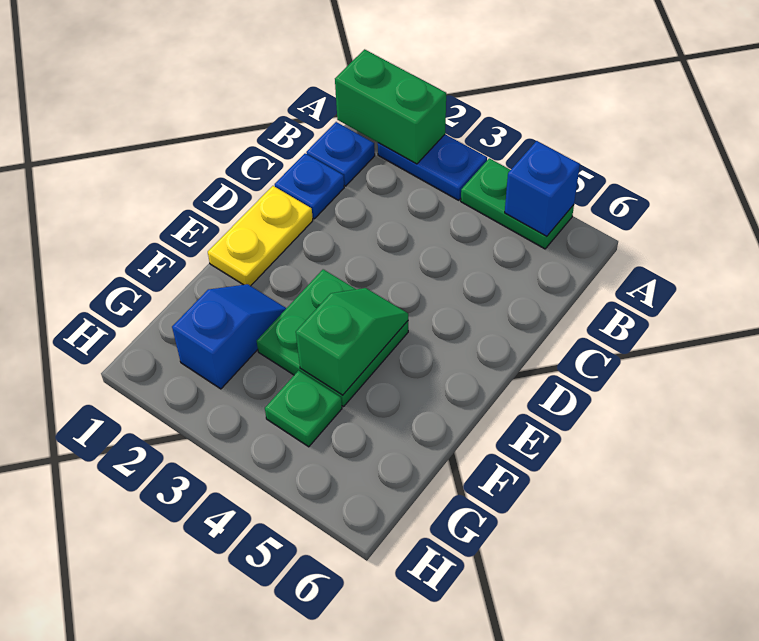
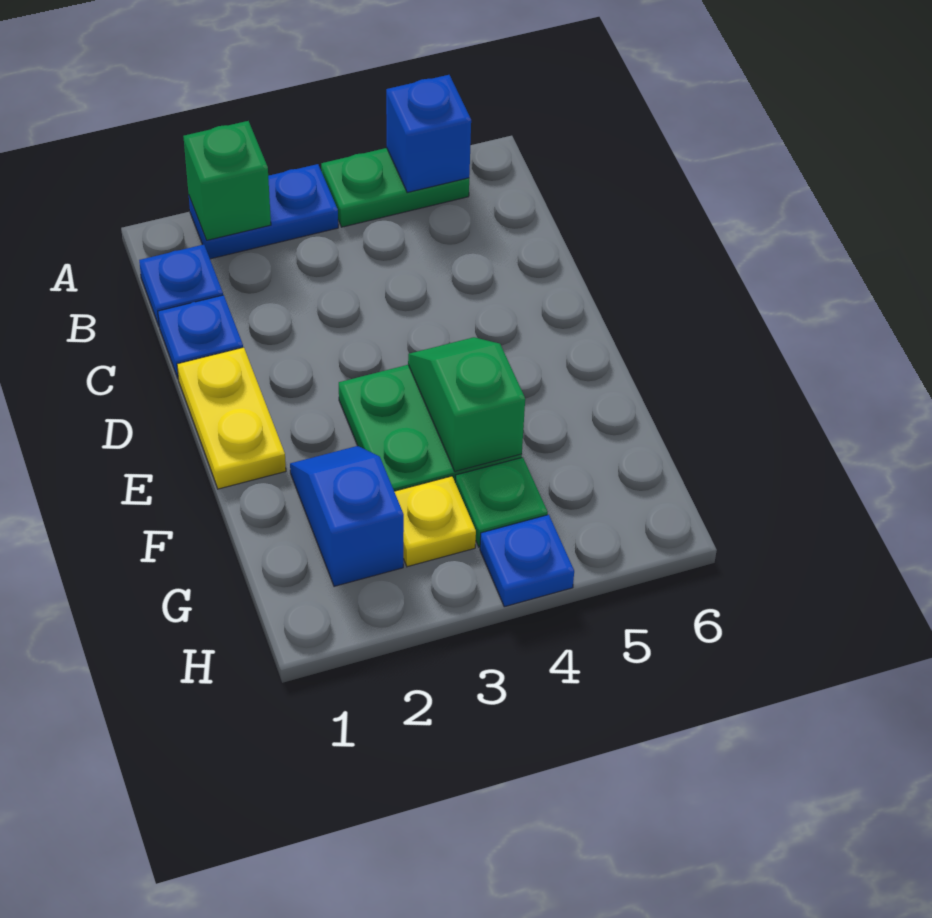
green brick A1:A2 level 2 -> green brick A2 level 2
none -> yellow plate G3 level 1
none -> blue plate H4 level 1

